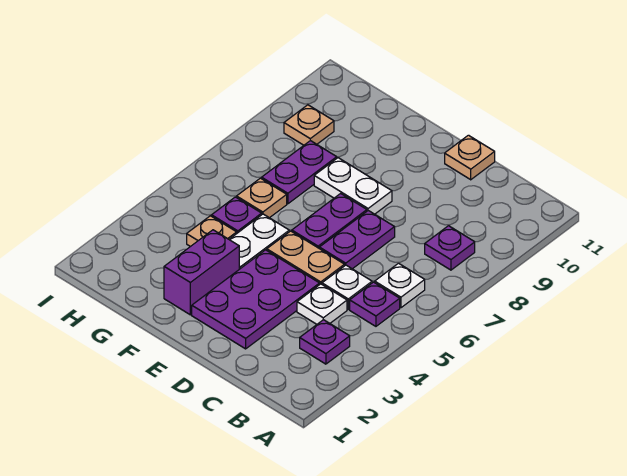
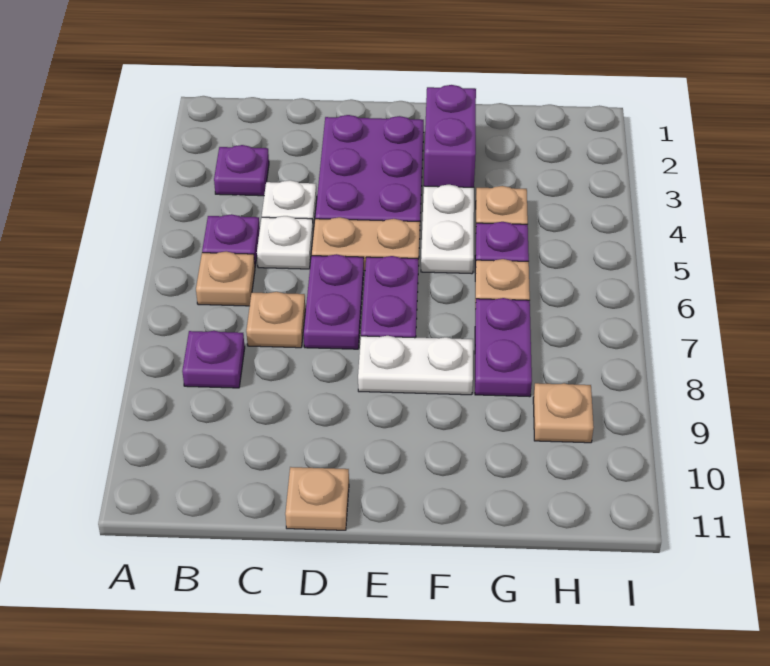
white plate B6 level 1 -> tan plate B6 level 1
none -> tan plate C7 level 1

